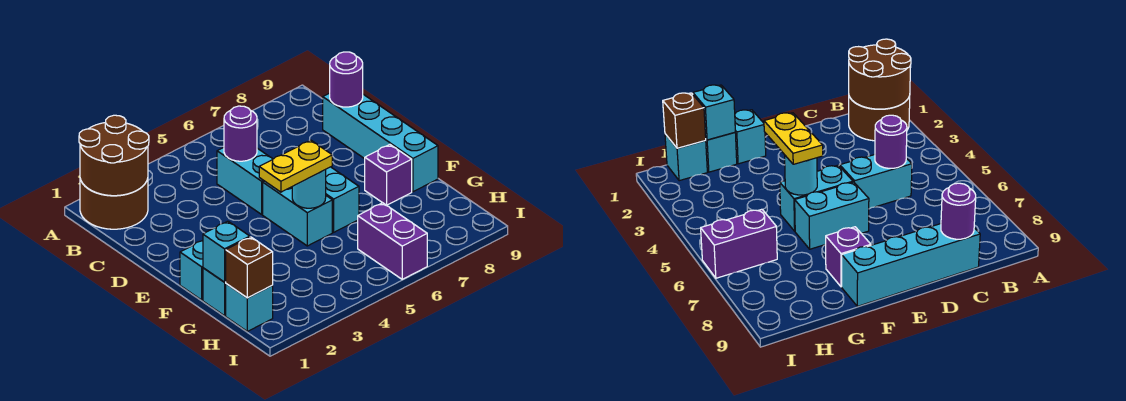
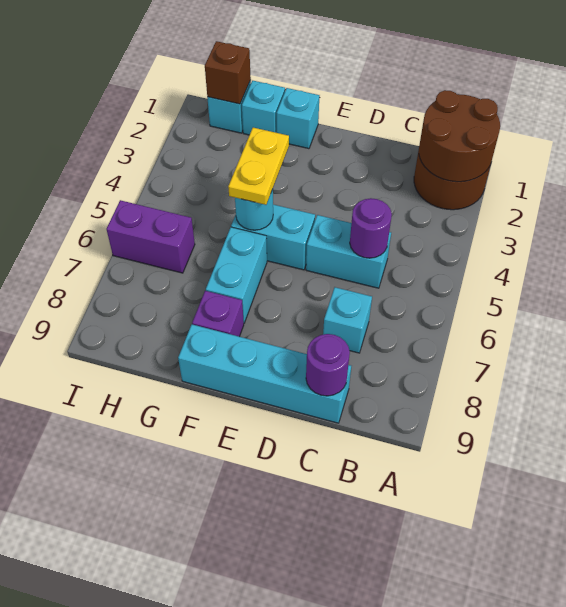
cyan brick E6:F6 level 1 -> cyan brick F6:F7 level 1
cyan brick G1 level 2 -> cyan brick C7 level 1

